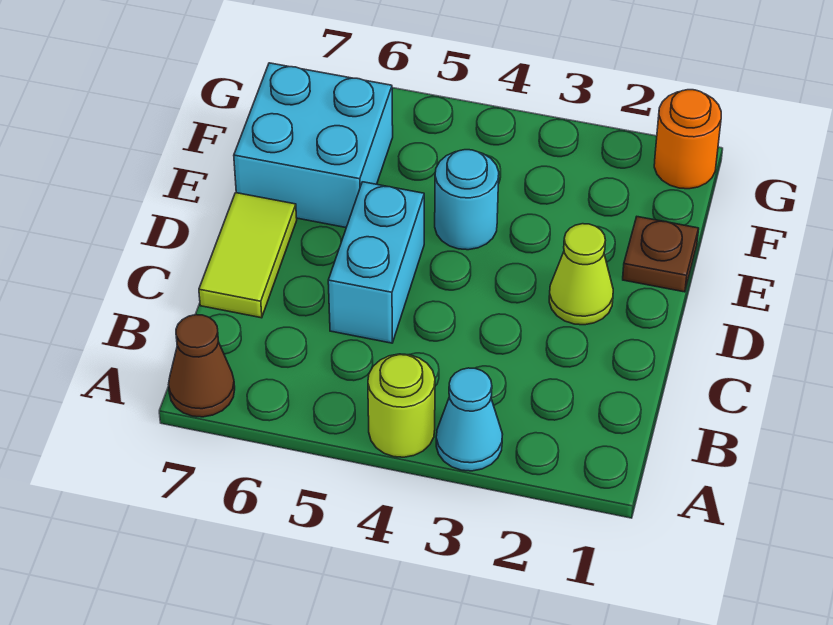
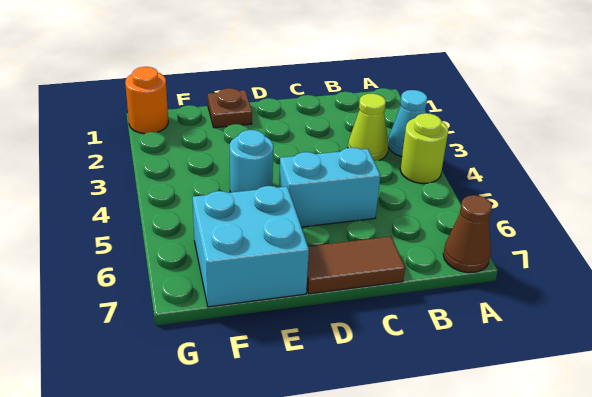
lime tile C7:D7 level 1 -> brown tile C7:D7 level 1
lime cone D2 level 1 -> lime cone B3 level 1

